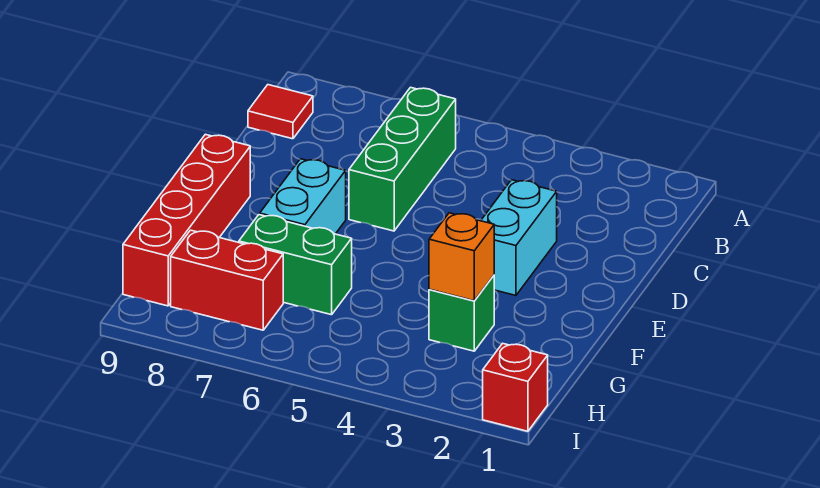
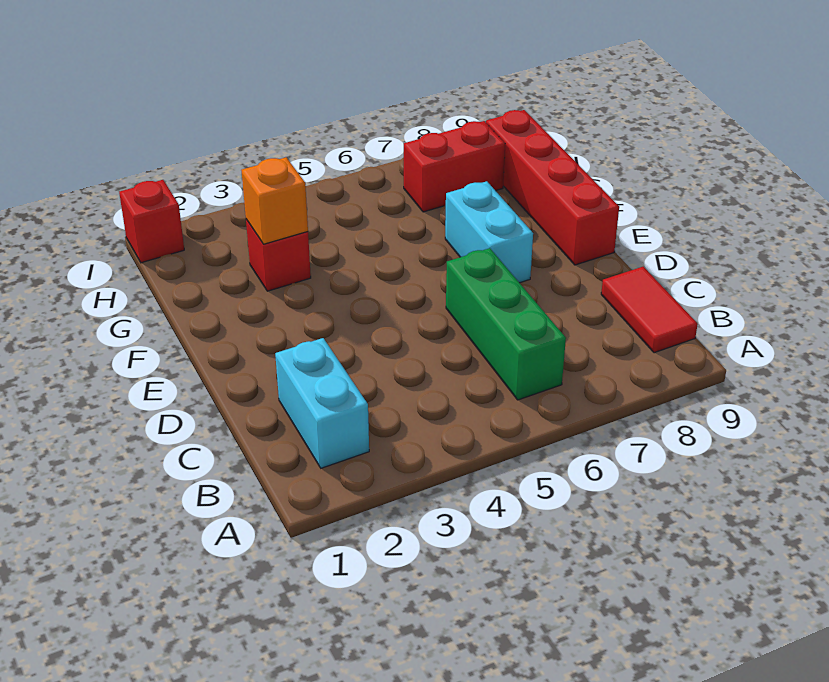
red tile B9 level 1 -> red tile B9:C9 level 1
cyan brick D3:E3 level 1 -> cyan brick B2:C2 level 1
green brick G3 level 1 -> red brick G3 level 1
green brick G6:G7 level 1 -> none

